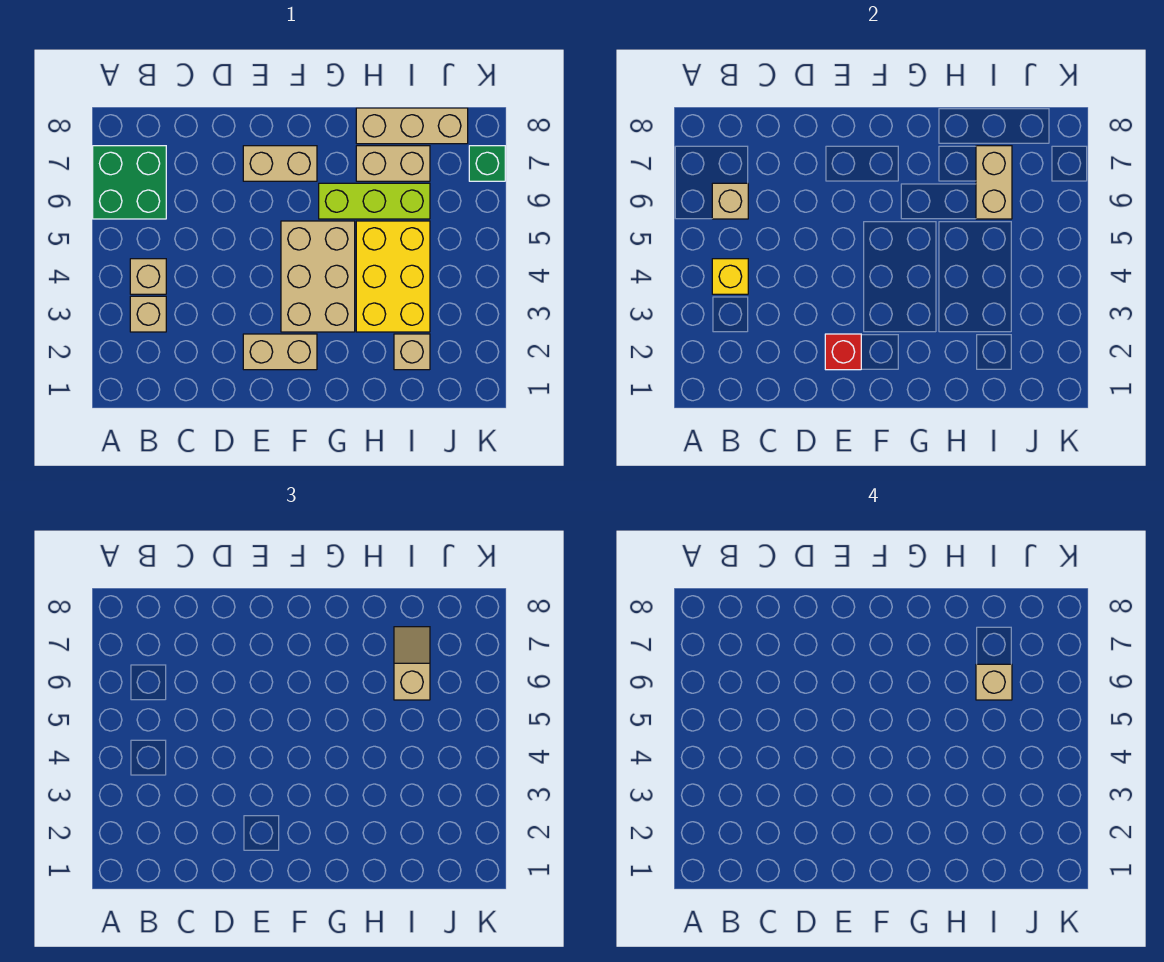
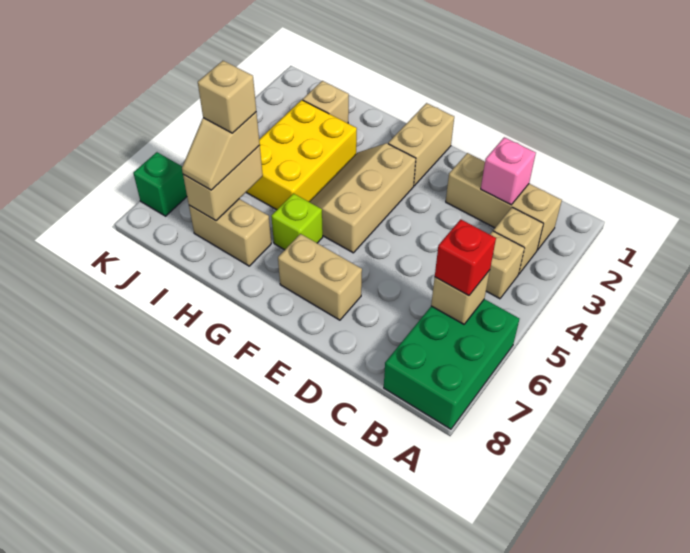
green brick A6:B7 level 1 -> green brick A6:B8 level 1
yellow brick B4 level 2 -> none
none -> pink brick C2 level 2
tan brick E2:F2 level 1 -> tan brick F1:F2 level 1
red brick E2 level 2 -> red brick B6 level 3
tan brick F3:G5 level 1 -> tan slope F3:G5 level 1 top F
lime brick G6:I6 level 1 -> lime brick G6 level 1
tan brick H8:J8 level 1 -> tan brick B2:D2 level 1

